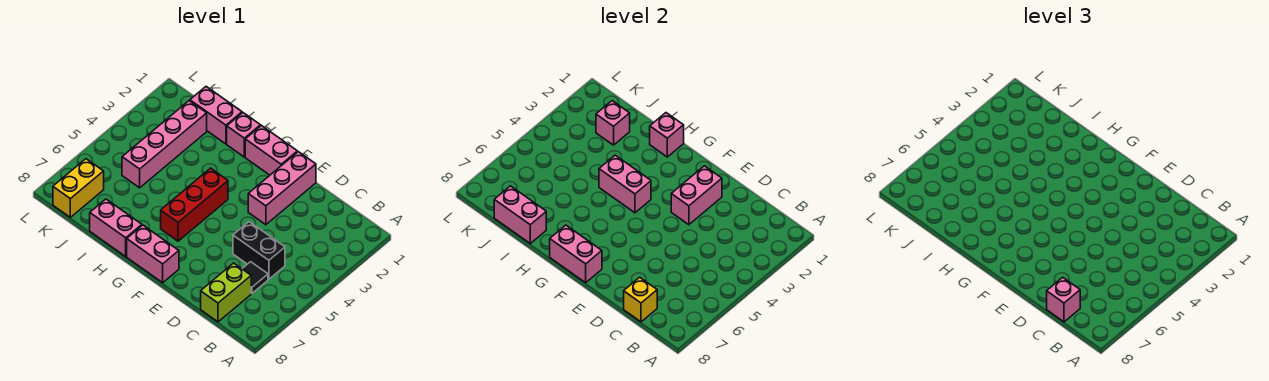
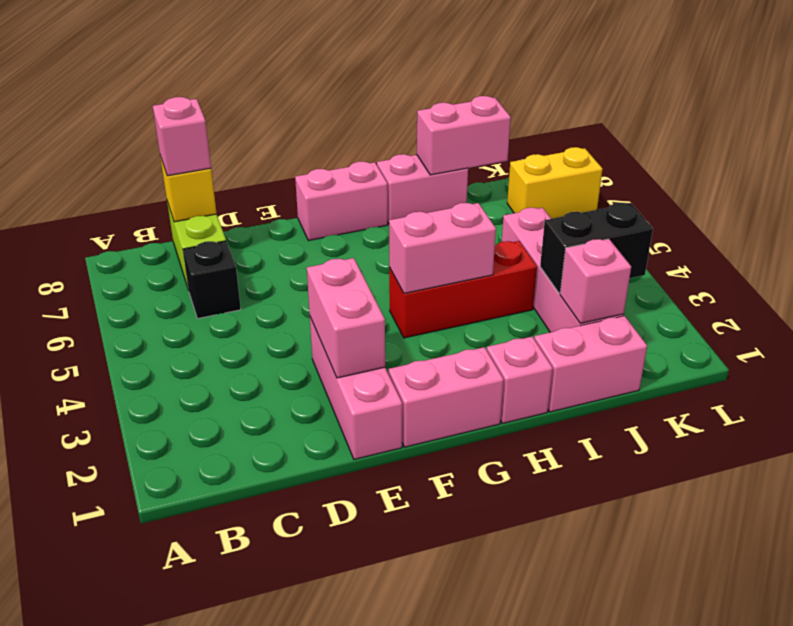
black brick C5:D5 level 1 -> black brick J3:K3 level 2
black tile C6 level 1 -> black brick C6 level 1
pink brick F8:G8 level 2 -> none
red brick G4:G6 level 1 -> red brick G4:I4 level 1
pink brick H1 level 2 -> none
yellow brick K7:K8 level 1 -> yellow brick K7:L7 level 1

